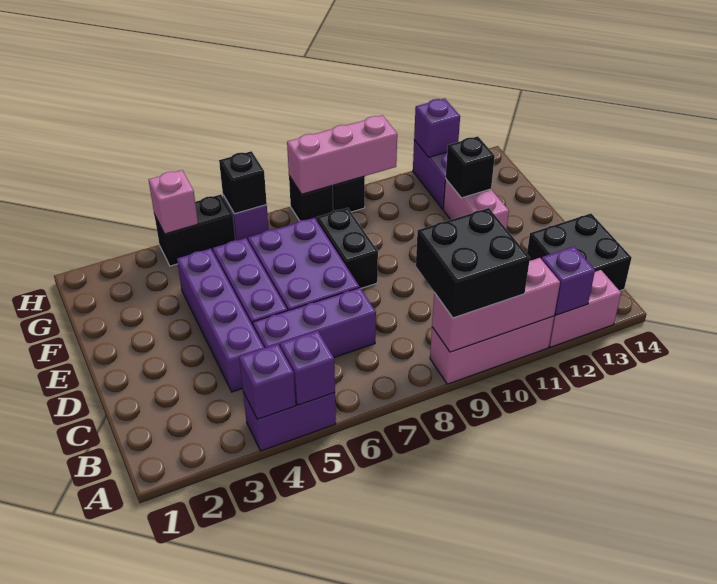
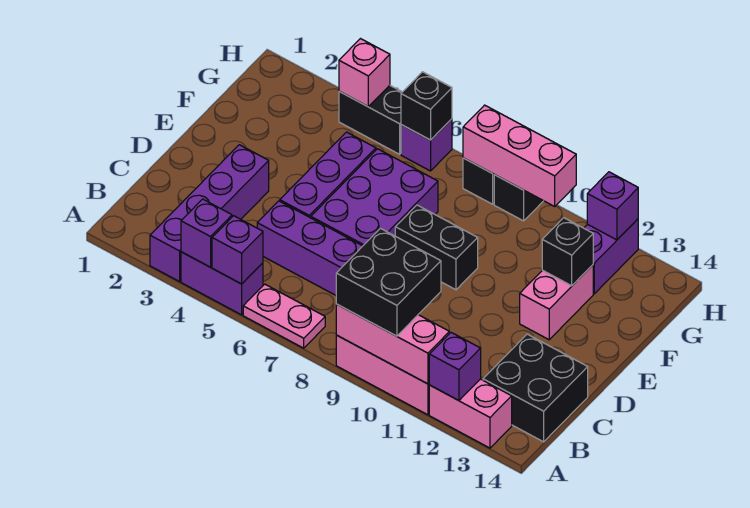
none -> pink plate A6:A7 level 1
purple brick C4:F4 level 1 -> purple brick A3:D3 level 1
black brick E8:F8 level 1 -> black brick E8:E9 level 1

